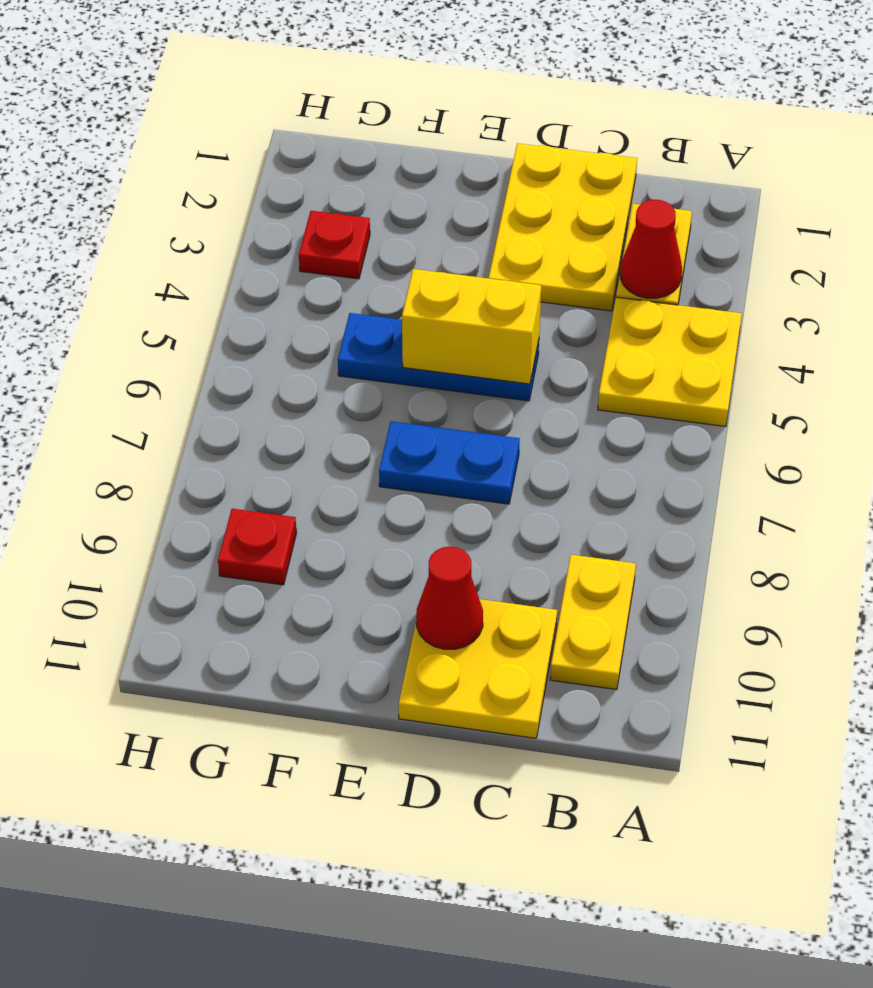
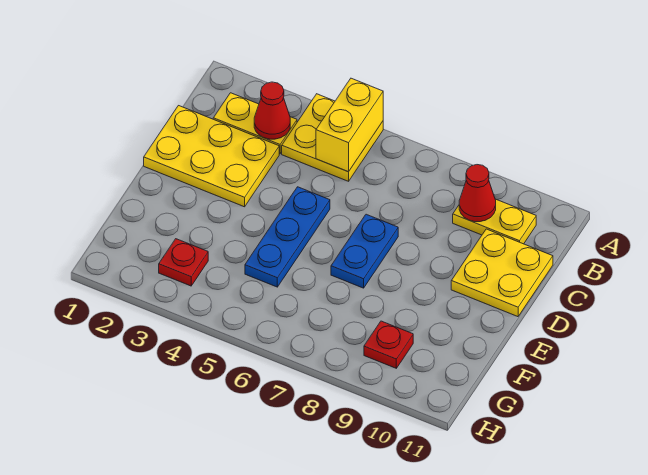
yellow brick D5:E5 level 2 -> yellow brick A5:B5 level 2
red cone D10 level 2 -> red cone B9 level 2

